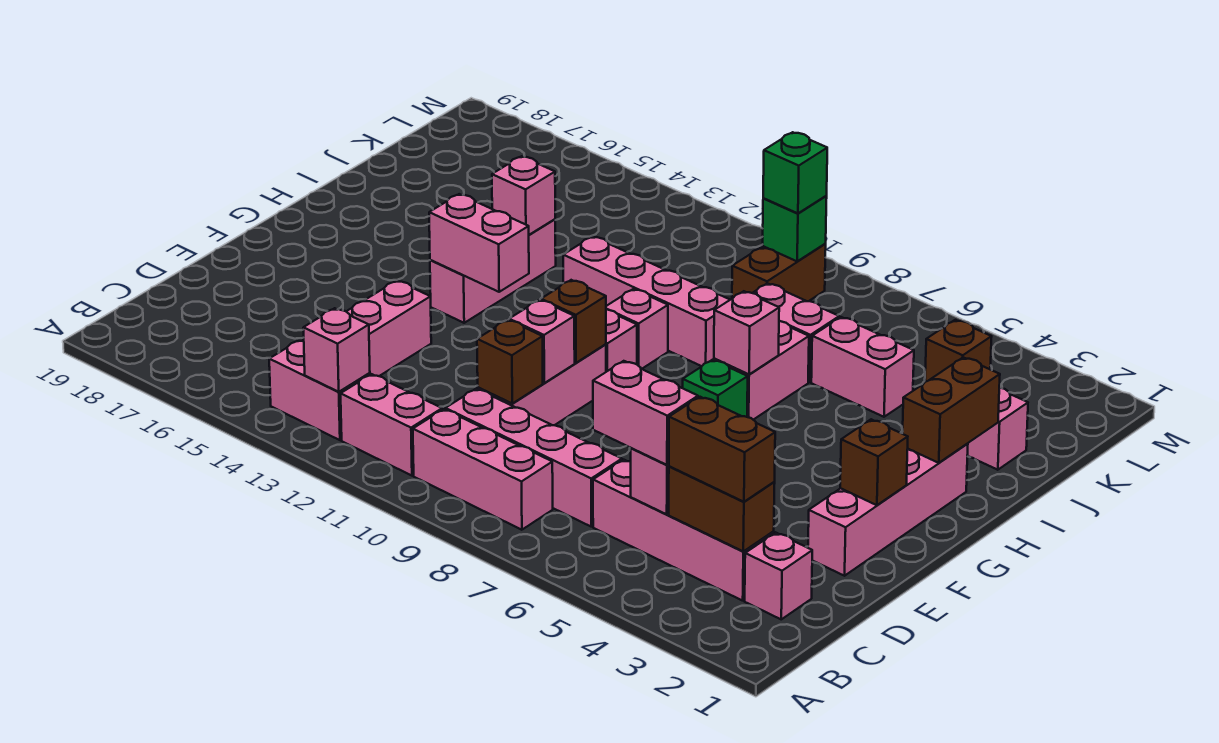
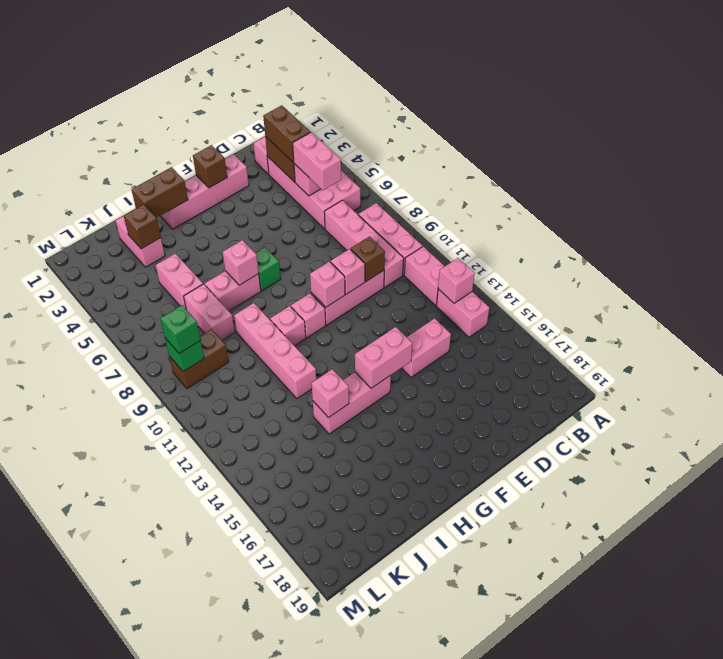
pink brick C3:C6 level 1 -> pink brick B3:C6 level 1
brown brick F10 level 2 -> pink brick F10 level 2
pink brick G13:G14 level 2 -> pink brick F14:G14 level 2

